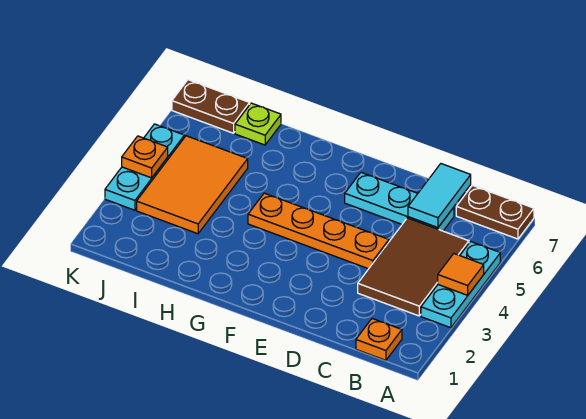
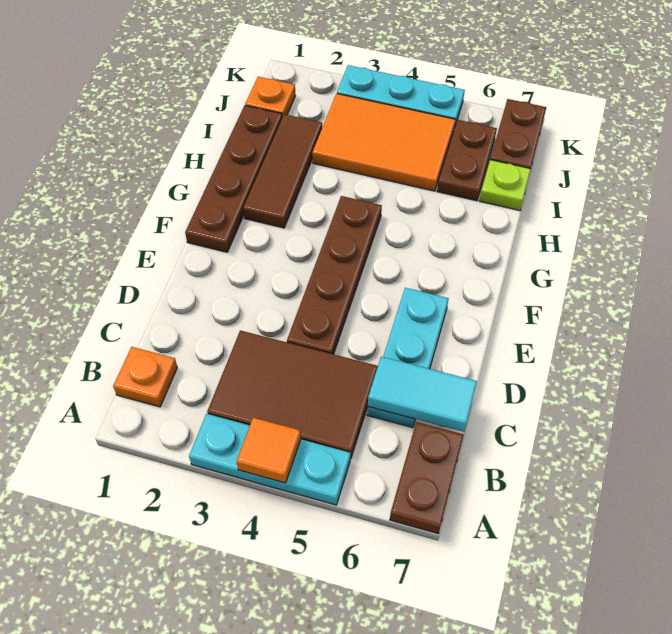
orange plate D4:G4 level 1 -> brown plate D4:G4 level 1
none -> brown plate F1:I1 level 1
none -> brown tile G2:I2 level 1
none -> brown plate I6:J6 level 1
orange plate K4 level 2 -> orange plate J1 level 1

